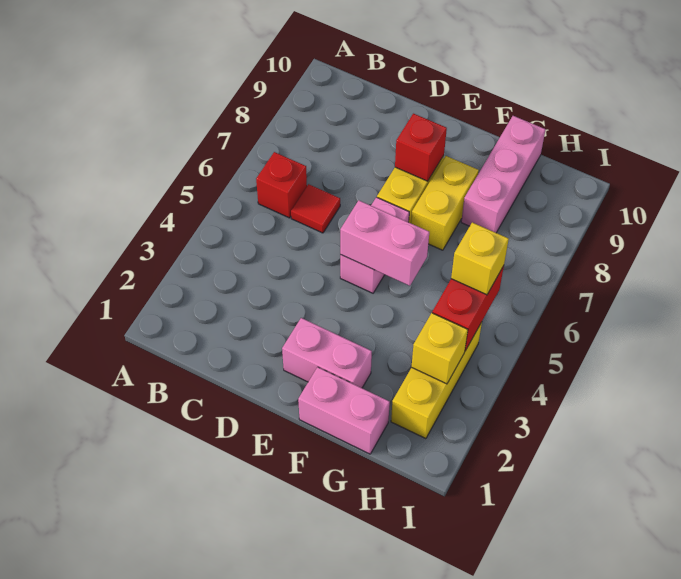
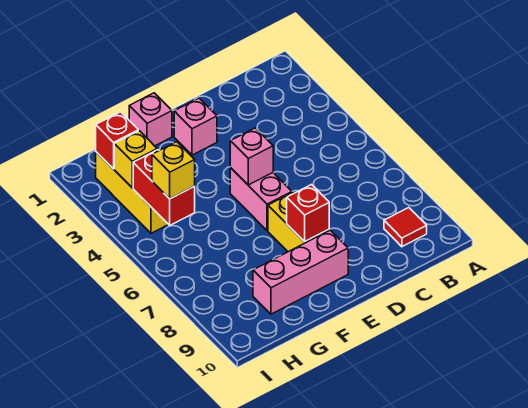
red brick B6 level 1 -> red brick H2 level 2
red tile C6 level 1 -> red tile B9 level 1
pink brick E2:F2 level 1 -> pink brick E2 level 1
pink brick E5:F5 level 2 -> pink brick E5 level 2
pink brick F1:G1 level 1 -> pink brick F1 level 1
yellow brick F7:F8 level 1 -> none
pink brick G8:G10 level 1 -> pink brick E9:G9 level 1

